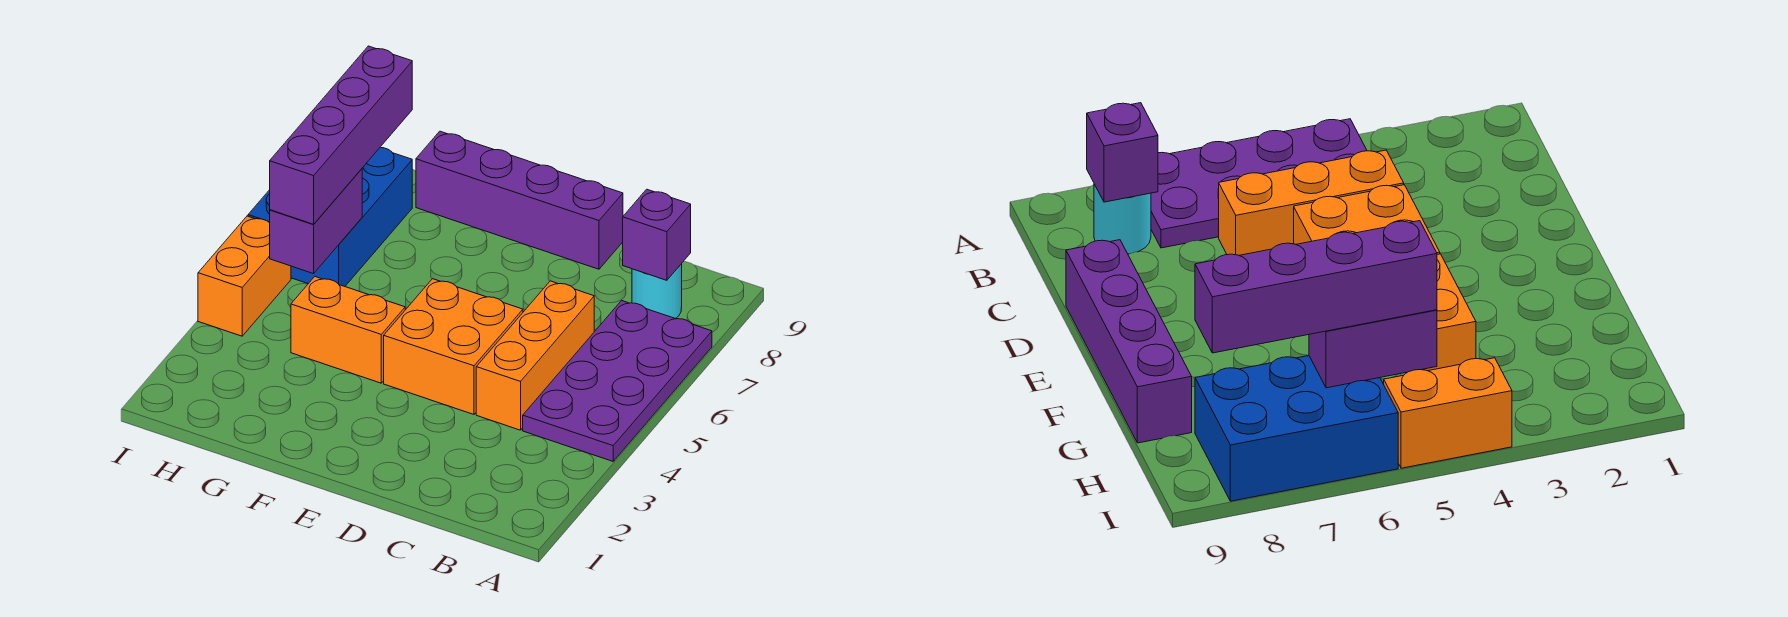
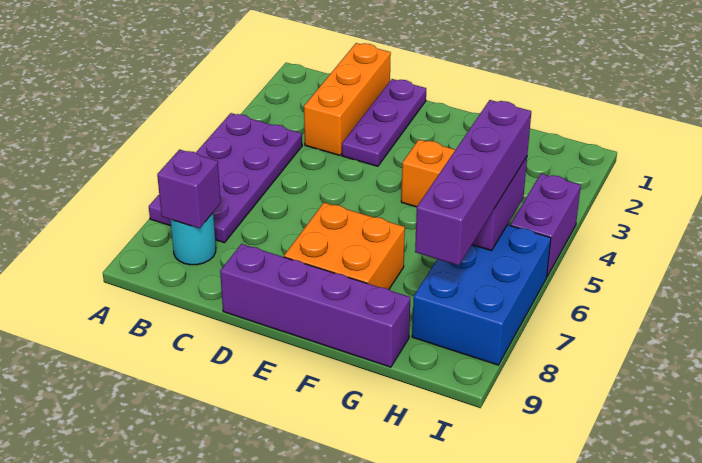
orange brick C4:C6 level 1 -> orange brick C1:C3 level 1
none -> purple plate D1:D3 level 1
orange brick D4:E5 level 1 -> orange brick E7:F8 level 1
orange brick I4:I5 level 1 -> purple brick I4:I5 level 1

